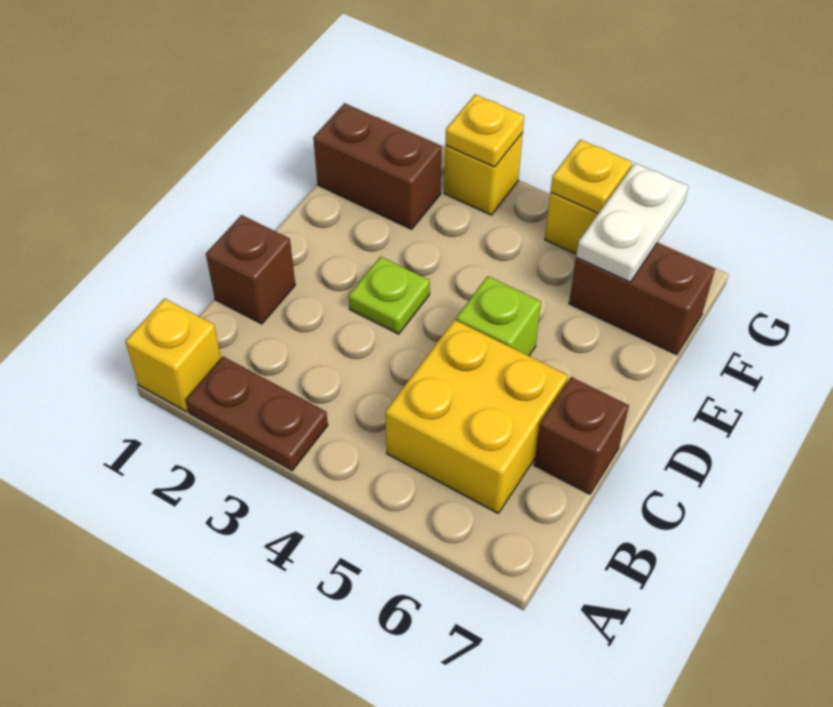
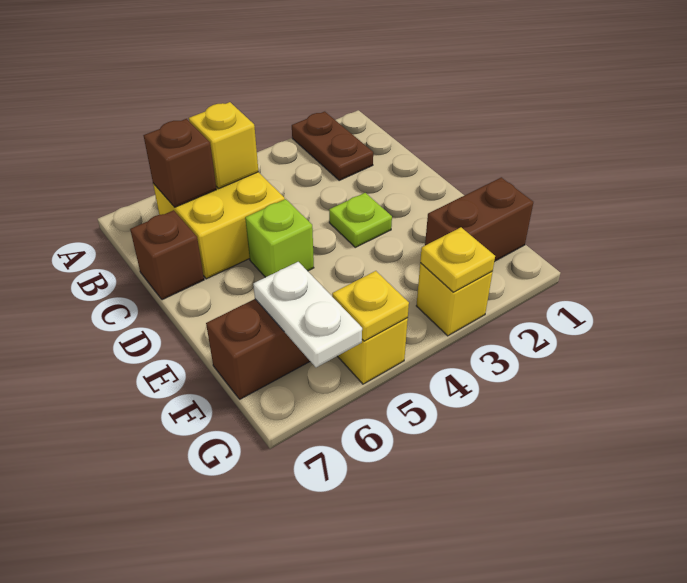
yellow brick A1 level 1 -> yellow brick B5 level 2
brown plate A2:A3 level 1 -> brown plate A2:B2 level 1
brown brick C1 level 1 -> brown brick B6 level 2

